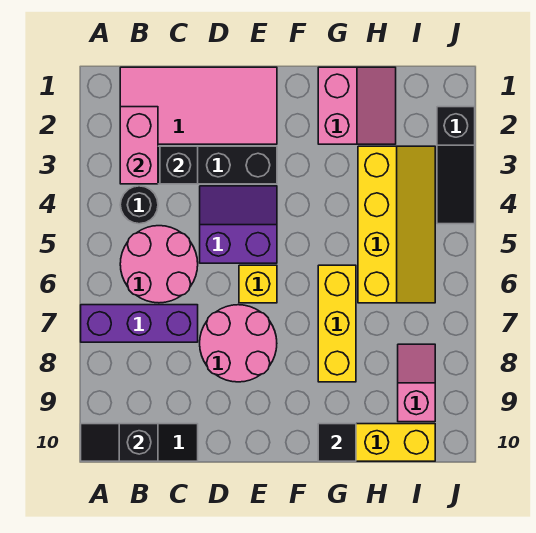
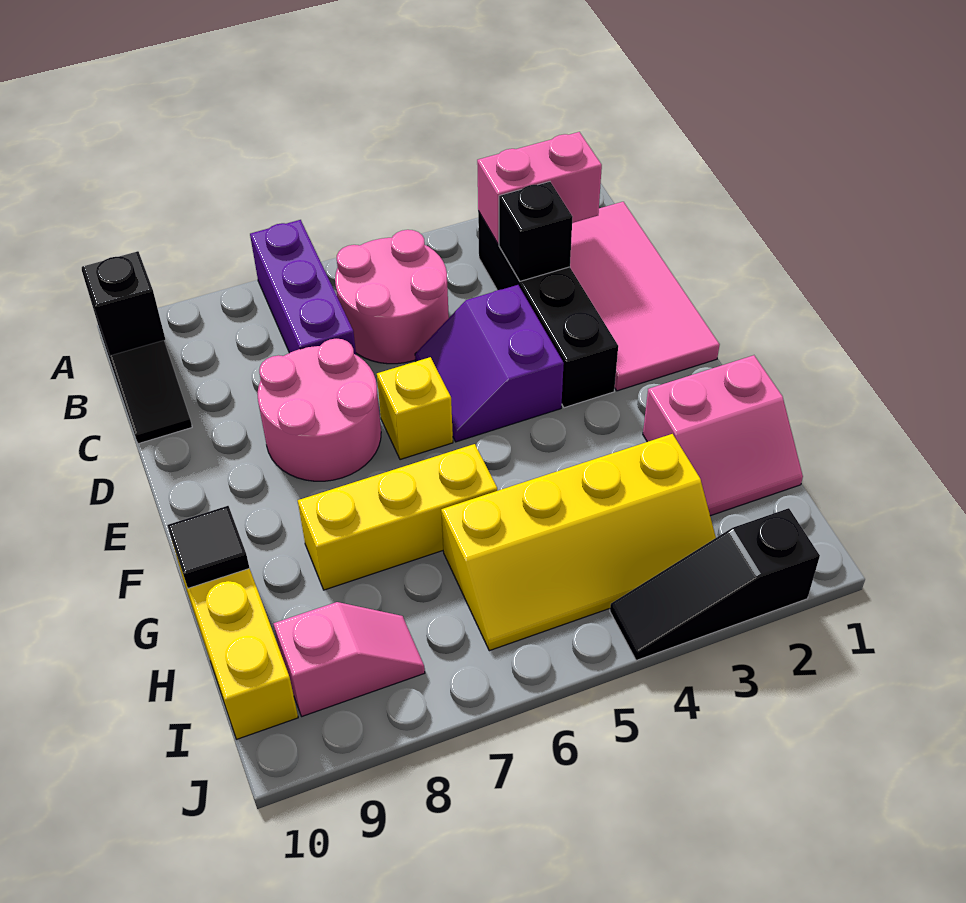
black round brick B4 level 1 -> none
purple slope D4:E5 level 1 top 5 -> purple slope D4:E5 level 1 top 4

